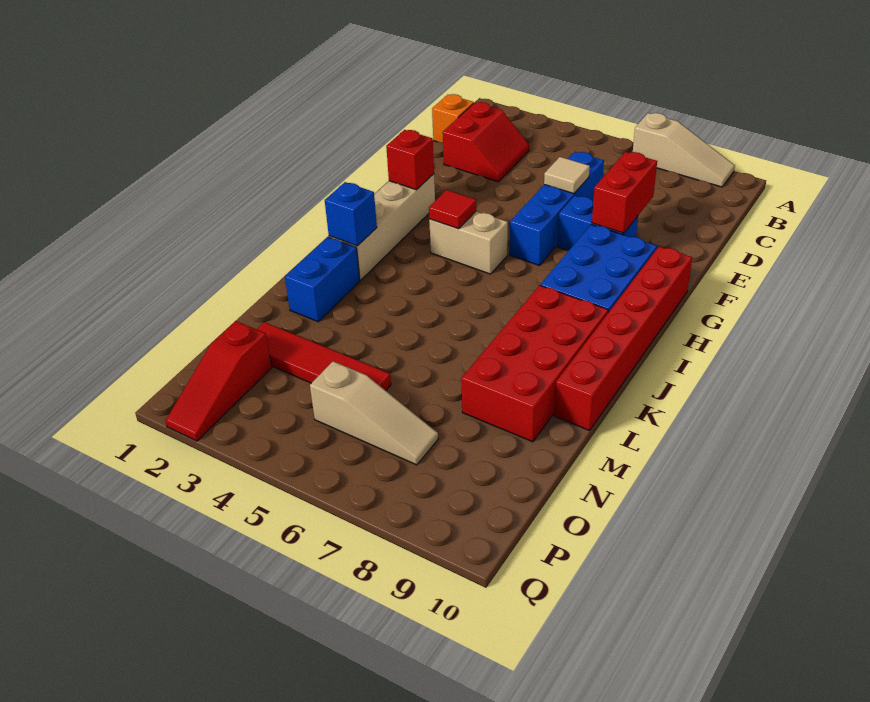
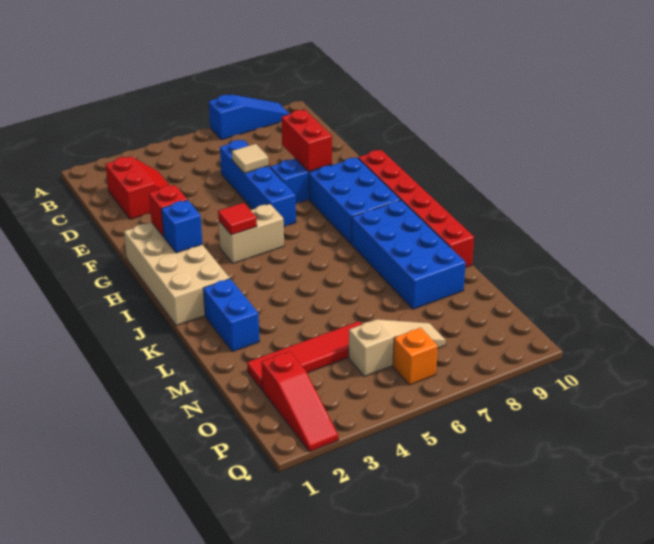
tan slope A7:A9 level 1 top 7 -> blue slope A7:A9 level 1 top 7
orange brick C1 level 1 -> orange brick P6 level 1
tan brick G2:J2 level 1 -> tan brick G1:J2 level 1
blue brick J2 level 2 -> blue brick H2 level 2
red brick J8:M9 level 1 -> blue brick J8:M9 level 1

